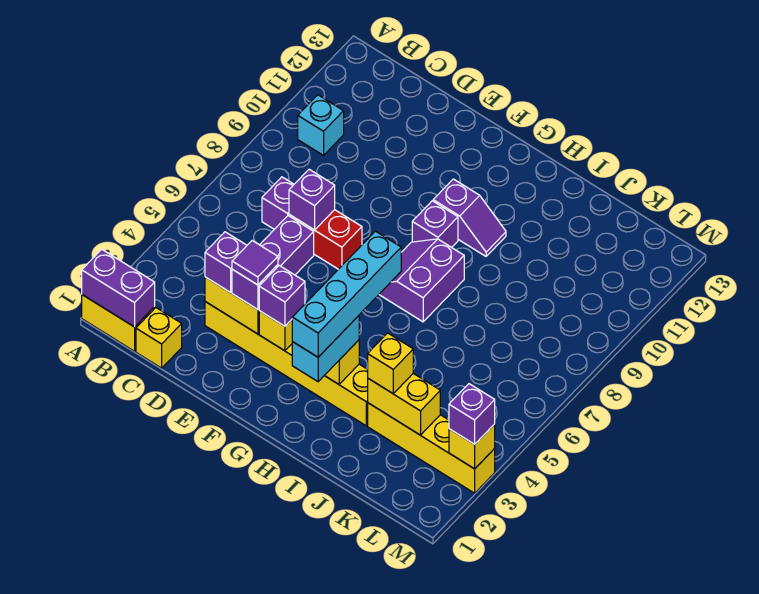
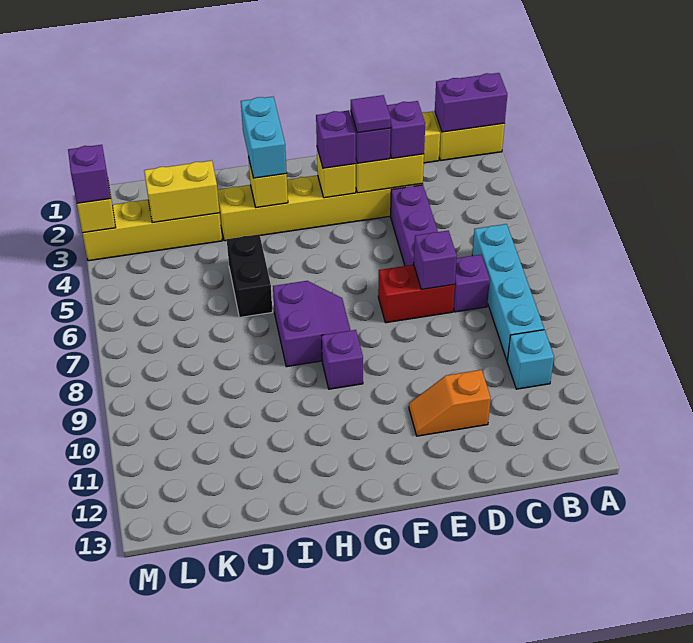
none -> orange slope D11:E11 level 1 top D
purple slope G10:H10 level 1 top G -> none
cyan brick H2:H5 level 4 -> cyan brick B6:B9 level 1
none -> black brick I5:I6 level 1
yellow brick J3 level 3 -> none

